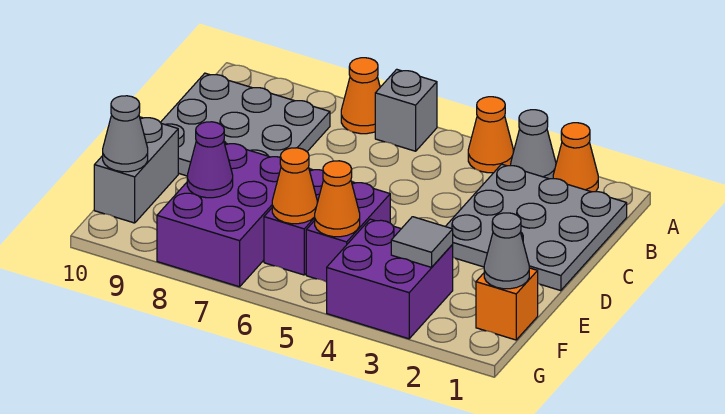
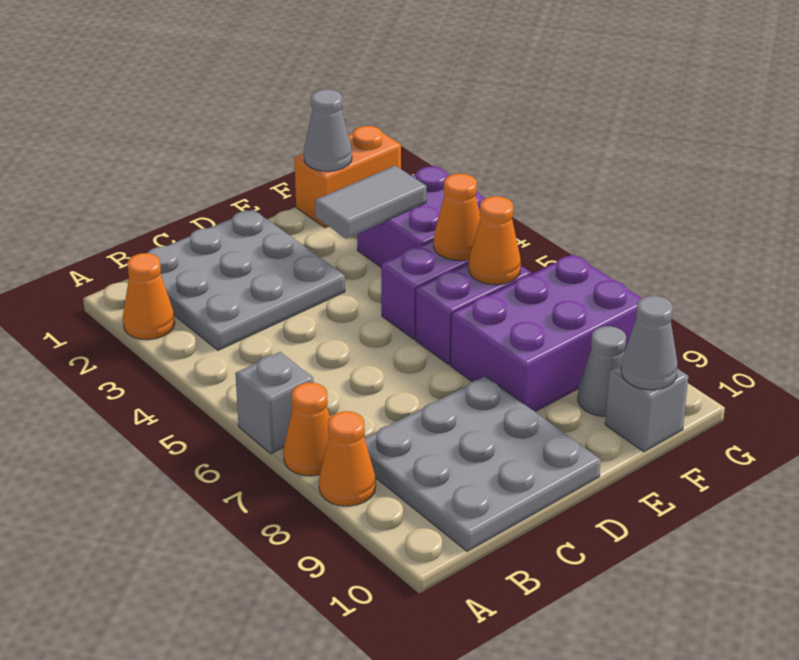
grey cone A3 level 1 -> grey cone F9 level 1
orange cone A4 level 1 -> orange cone A8 level 1
grey brick E10:F10 level 1 -> grey brick F10 level 1
orange brick F1 level 1 -> orange brick F1:G1 level 1
grey tile F3 level 2 -> grey tile E3:F3 level 2
purple cone F8 level 2 -> none

